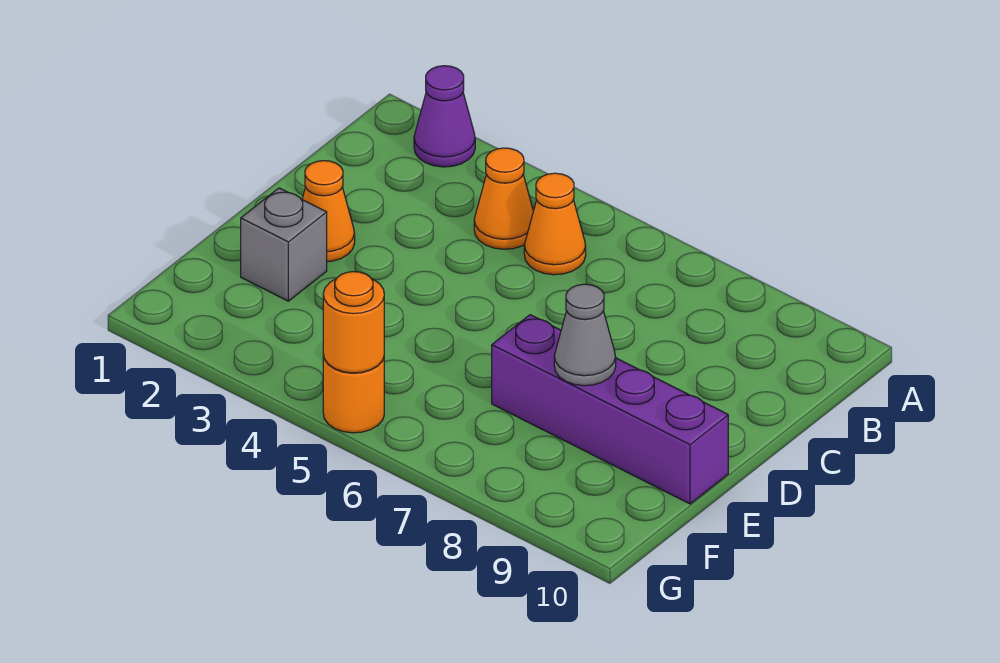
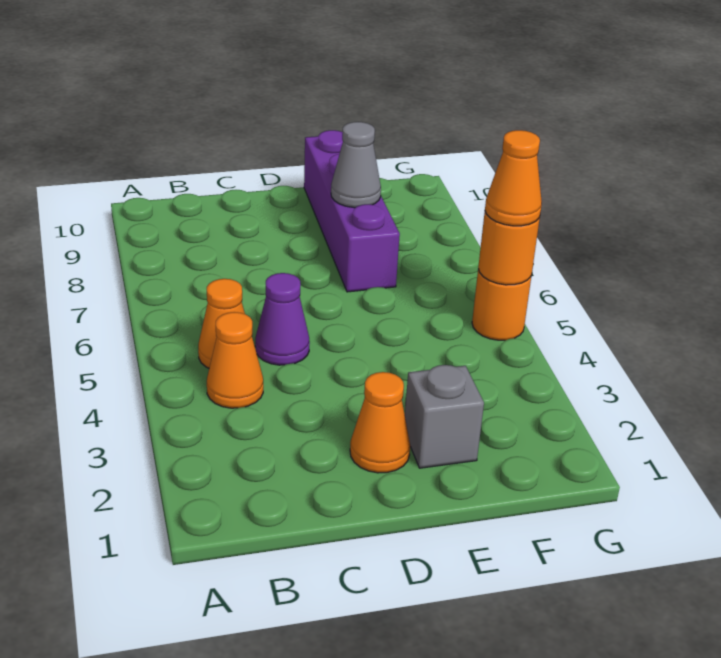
purple cone A2 level 1 -> purple cone C5 level 1
none -> orange cone G5 level 3

